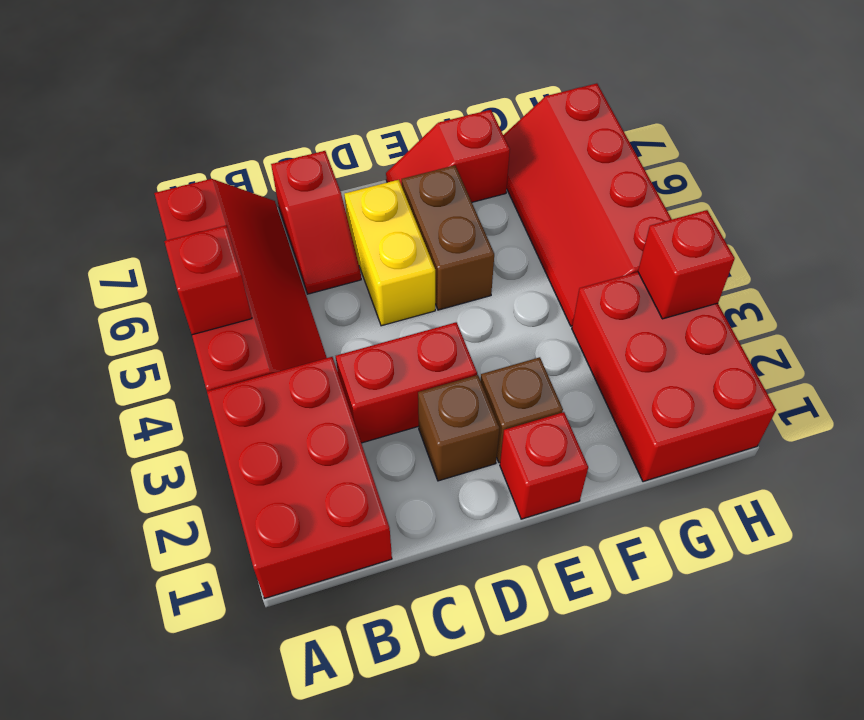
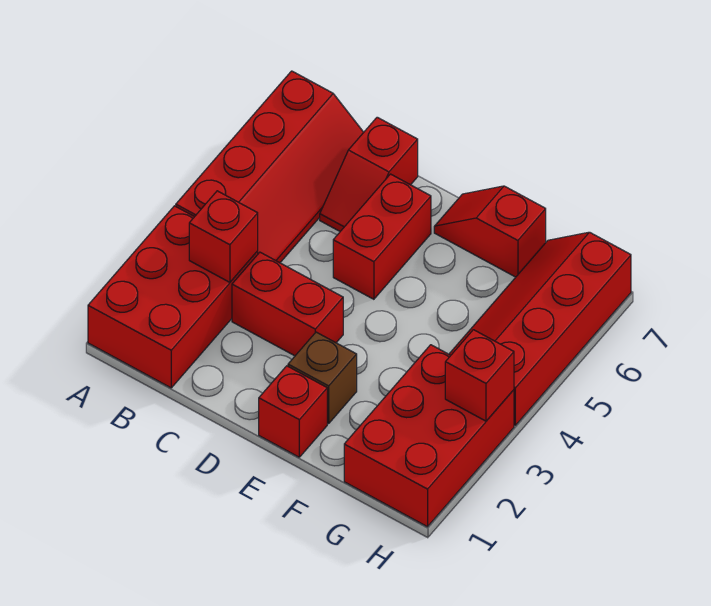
red brick A5 level 2 -> red brick B3 level 2
brown brick D2 level 1 -> none
yellow brick D5:D6 level 1 -> red brick D5:D6 level 1
brown brick E5:E6 level 1 -> none

